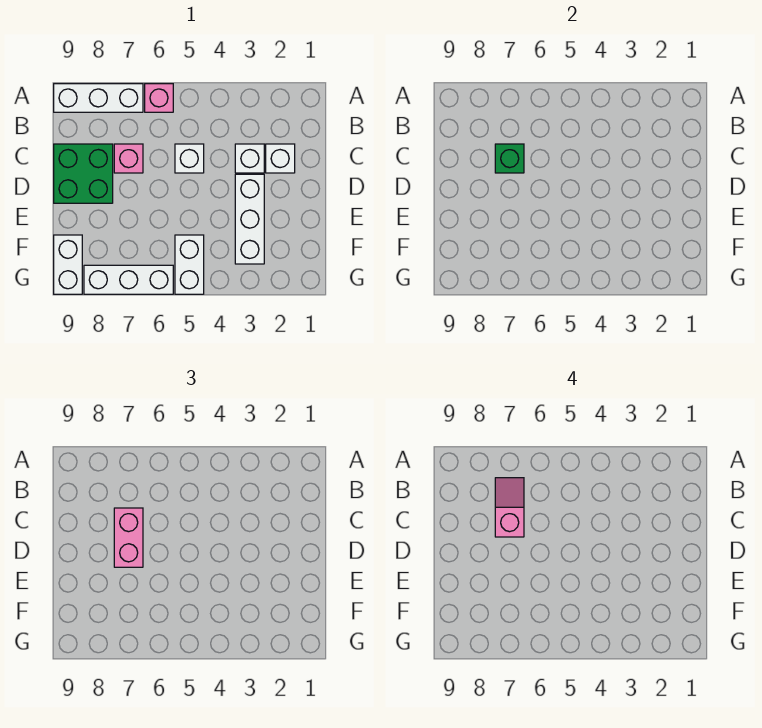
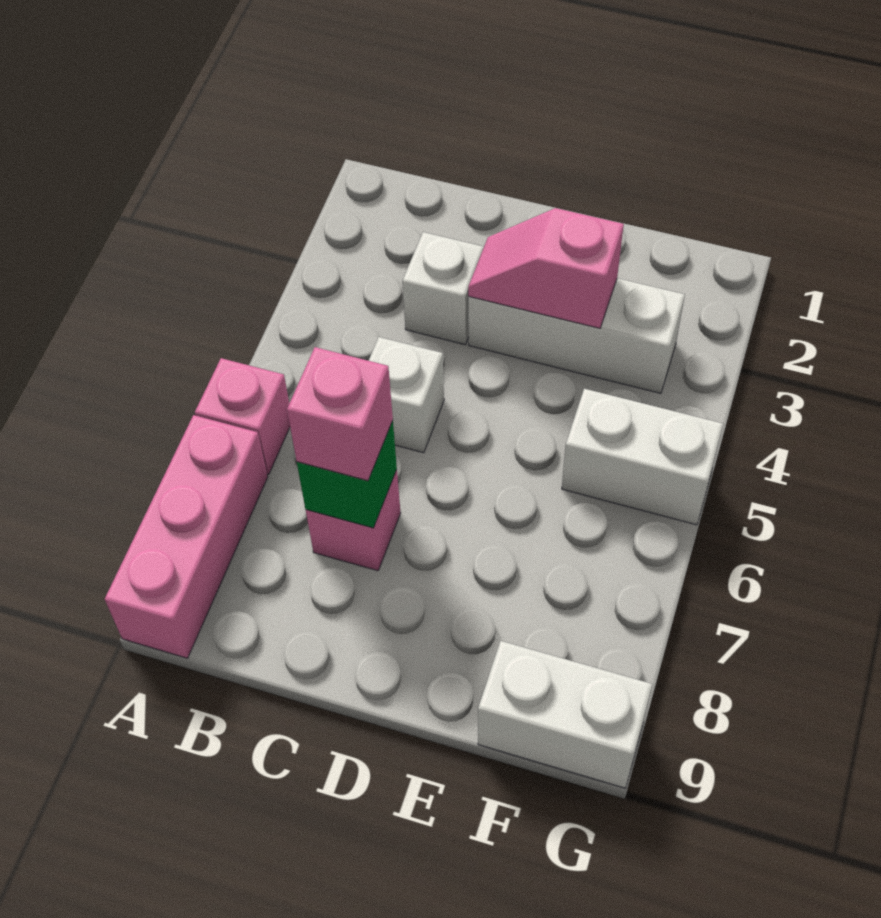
white brick A7:A9 level 1 -> pink brick A7:A9 level 1
pink slope B7:C7 level 4 top C -> pink slope D3:E3 level 2 top E
white brick C2 level 1 -> none
pink brick C7:D7 level 3 -> pink brick C7 level 3
green brick C8:D9 level 1 -> none
white brick G6:G8 level 1 -> none

